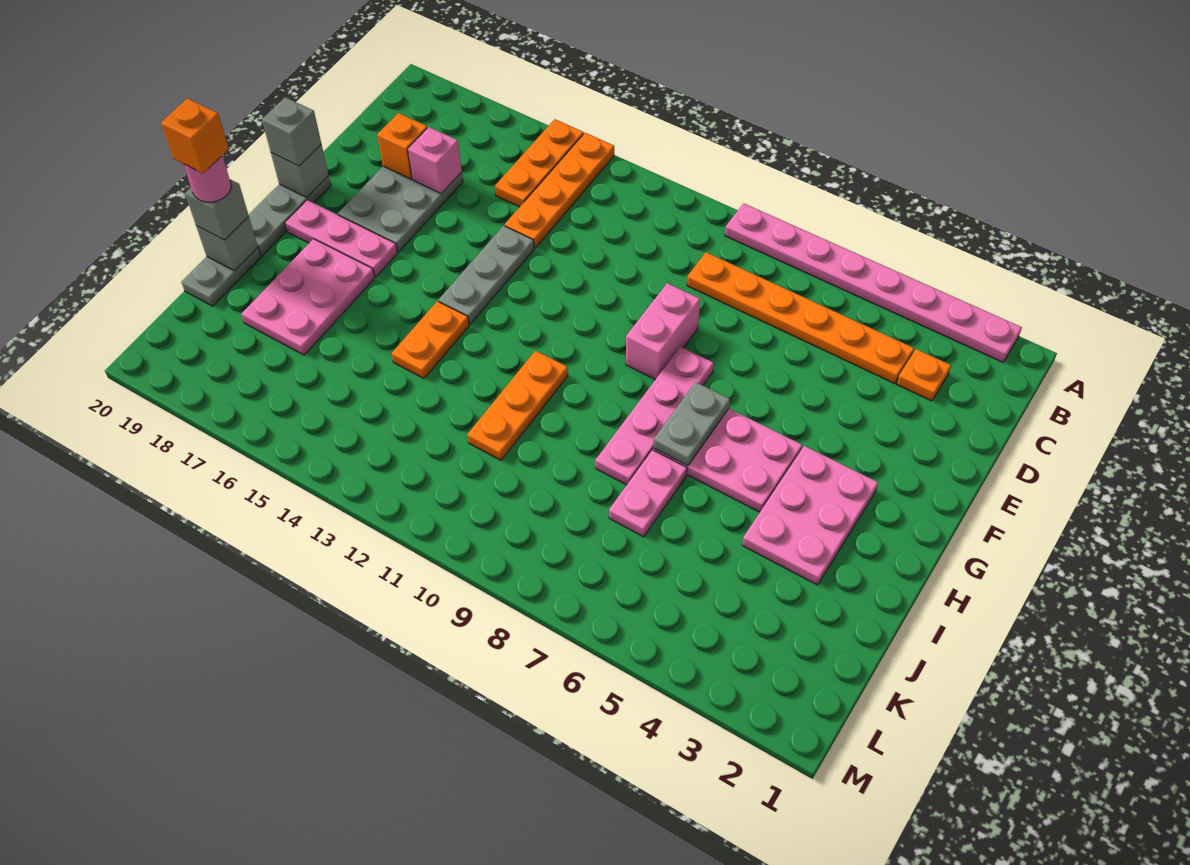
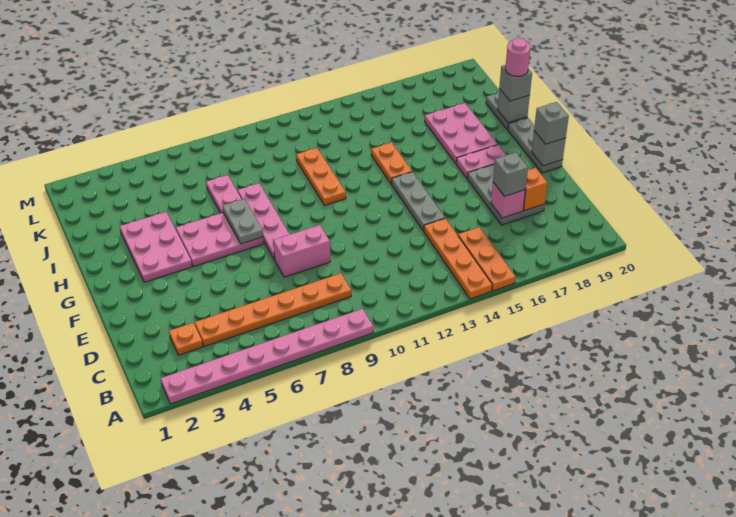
none -> grey brick D17 level 3
pink brick E9:F9 level 1 -> pink brick E8:E9 level 1
pink plate G17:G19 level 1 -> pink plate G17:G18 level 1
orange brick I20 level 5 -> none

